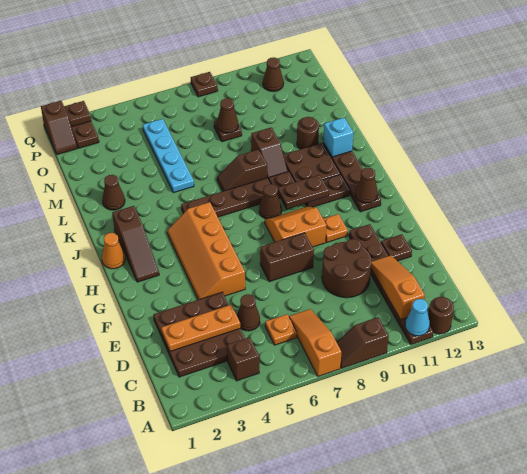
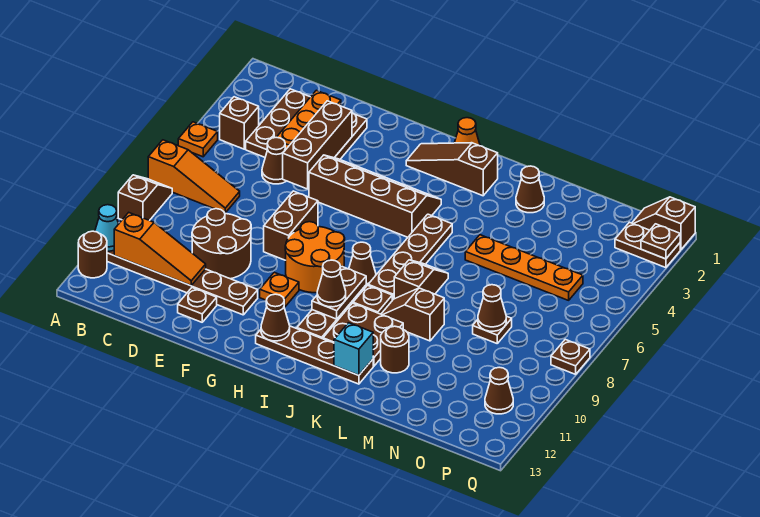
orange plate C6 level 1 -> orange plate A5 level 1
none -> brown brick E3:E5 level 2
orange slope F4:I5 level 1 top 5 -> brown slope F4:I5 level 1 top 5
orange slope G8:H9 level 1 top G -> orange round brick G8:H9 level 1
none -> brown cone I10 level 3
cyan plate L5:O5 level 1 -> orange plate L5:O5 level 1

